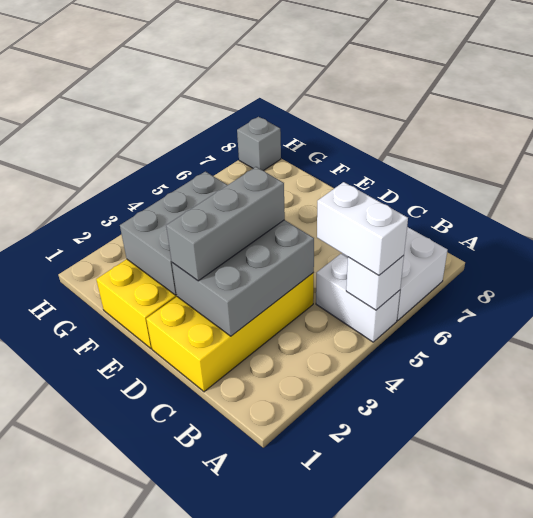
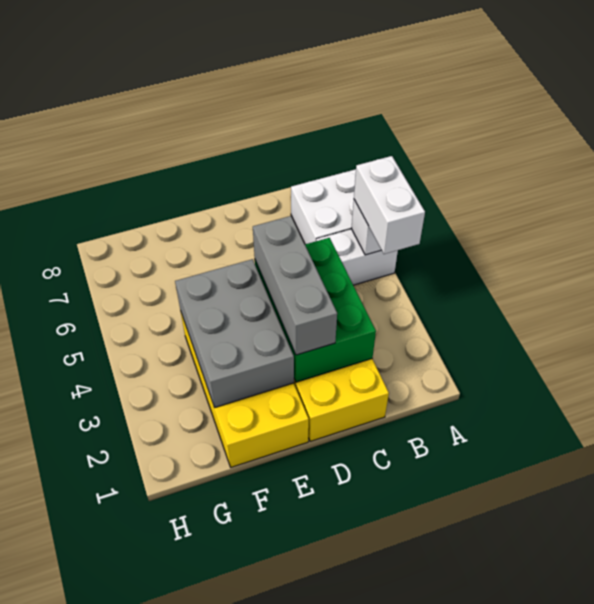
white brick A5:B5 level 3 -> white brick A4:A5 level 3
grey brick C2:D4 level 2 -> green brick C2:D4 level 2
grey brick H8 level 1 -> none

